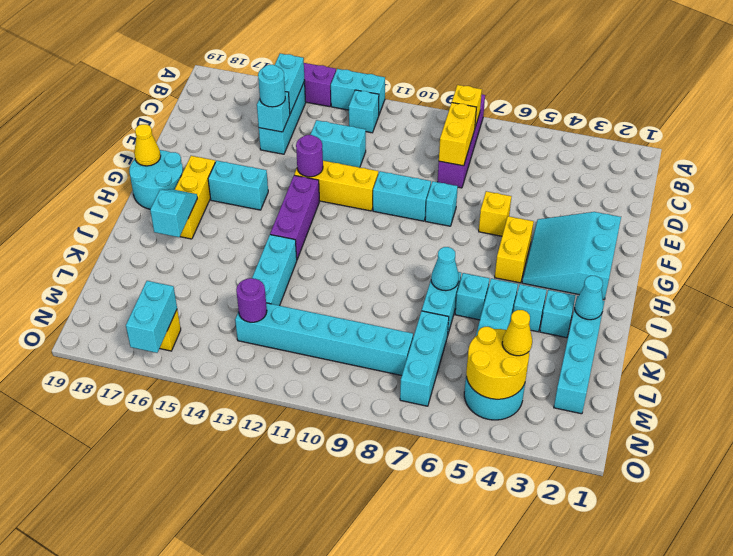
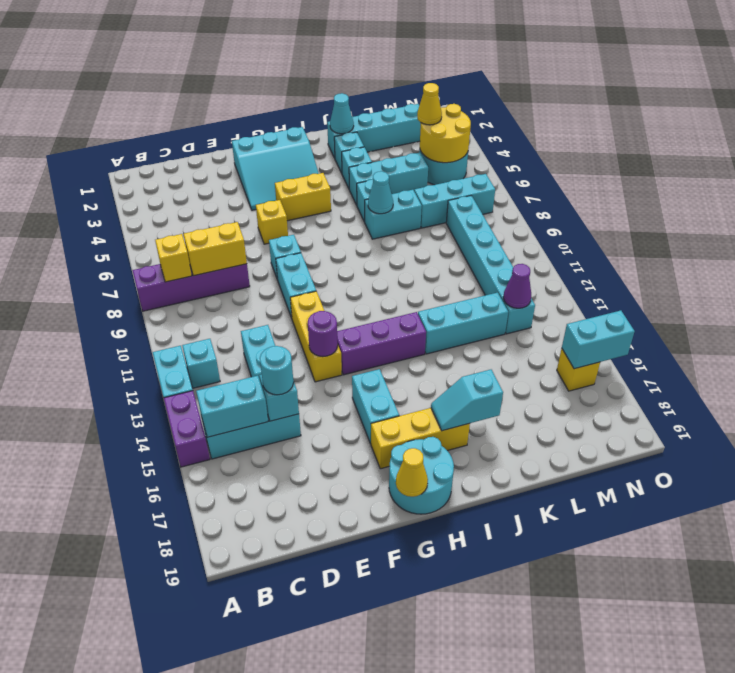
purple round brick M13 level 2 -> purple cone M13 level 2

